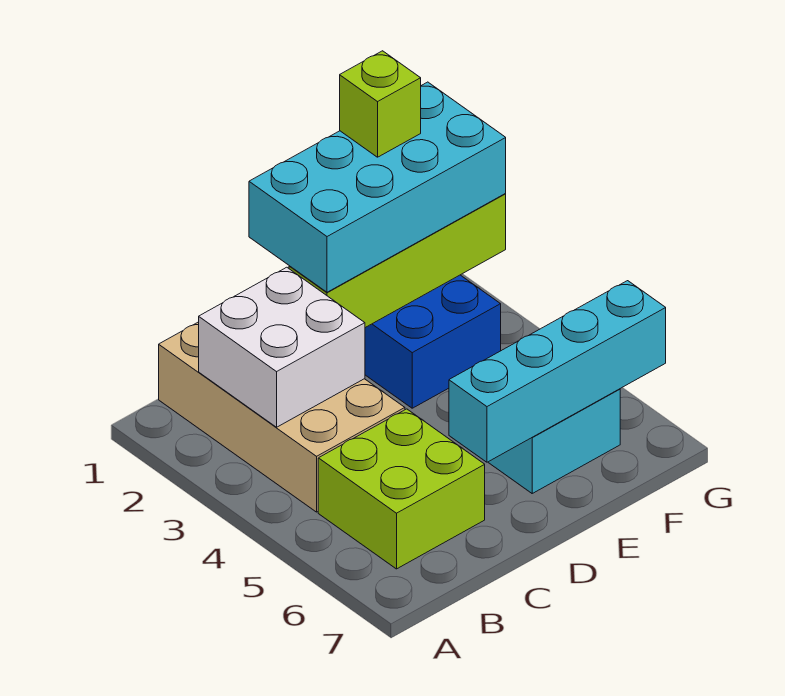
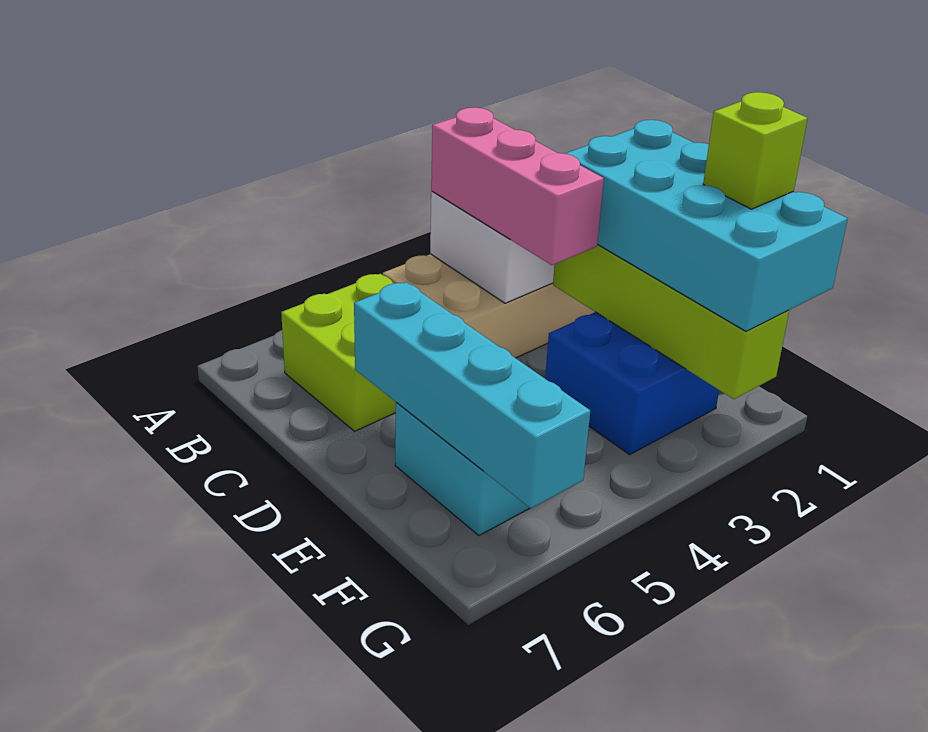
none -> pink brick B3:D3 level 3

